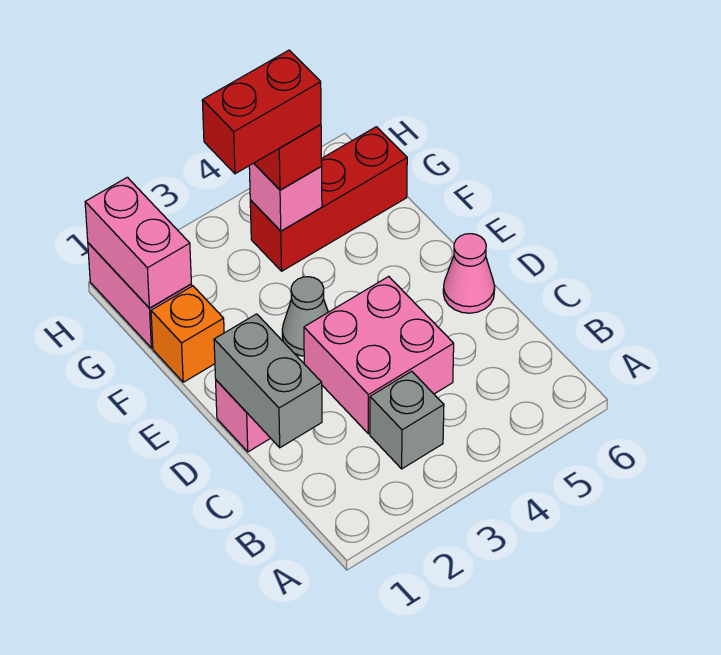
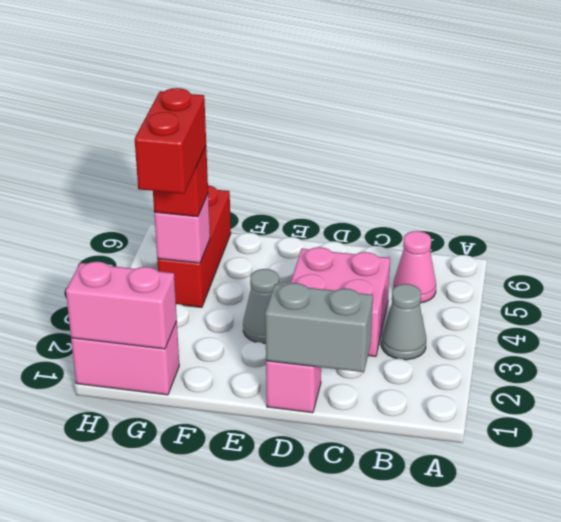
grey brick B3 level 1 -> grey cone B3 level 1
pink cone D6 level 1 -> pink cone B5 level 1
orange brick F1 level 1 -> none

